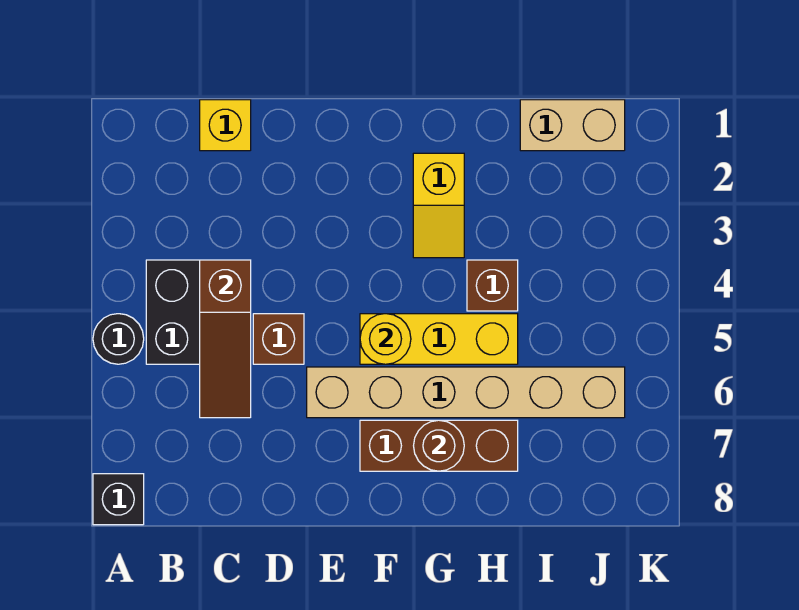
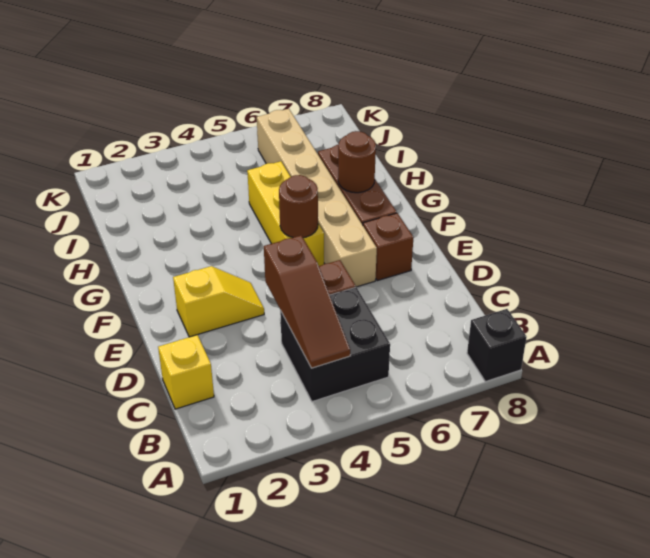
black round brick A5 level 1 -> none
brown slope C4:C6 level 2 top 4 -> brown slope B4:D4 level 2 top D
yellow round brick F5 level 2 -> brown round brick F5 level 2
yellow slope G2:G3 level 1 top 2 -> yellow slope E2:E3 level 1 top 2
brown brick H4 level 1 -> brown brick E7 level 1
tan brick I1:J1 level 1 -> none

